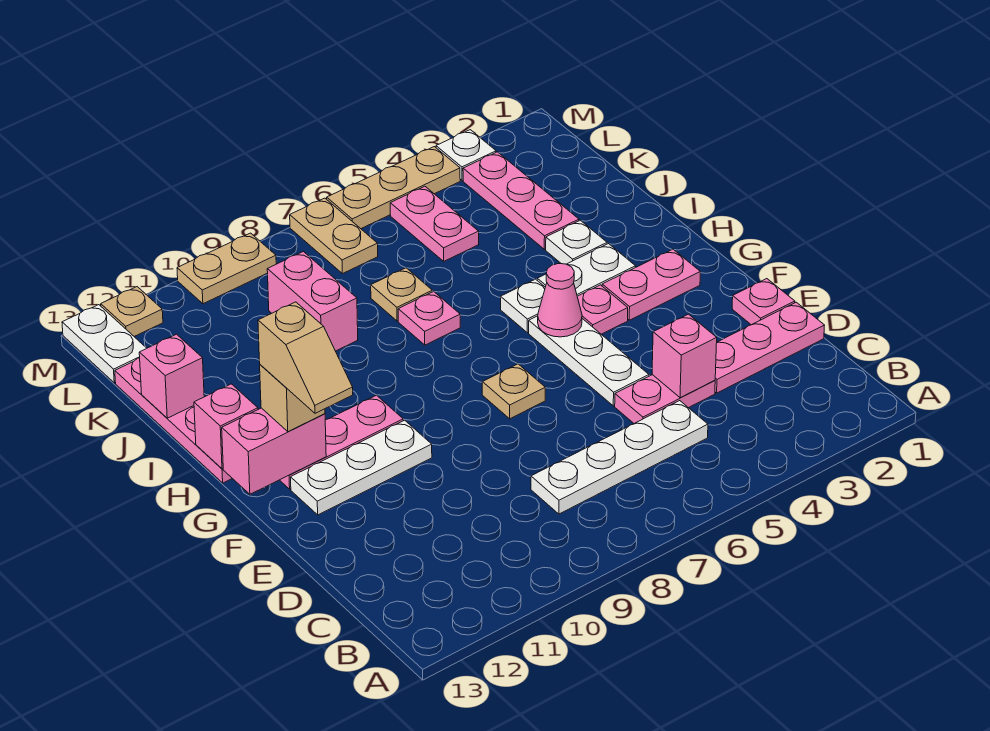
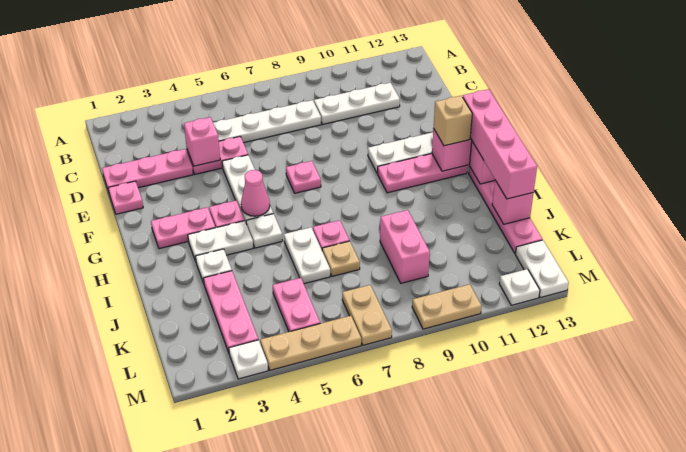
none -> white plate C9:C11 level 1
tan plate F7 level 1 -> pink plate F7 level 1
tan slope F12:G12 level 4 top G -> none
none -> pink brick G13:J13 level 3
none -> white plate I6:J6 level 1
tan plate M12 level 1 -> white plate M12 level 1

